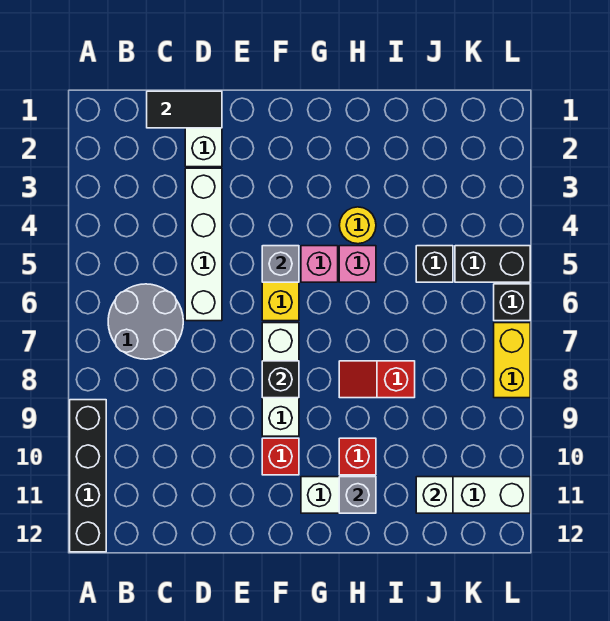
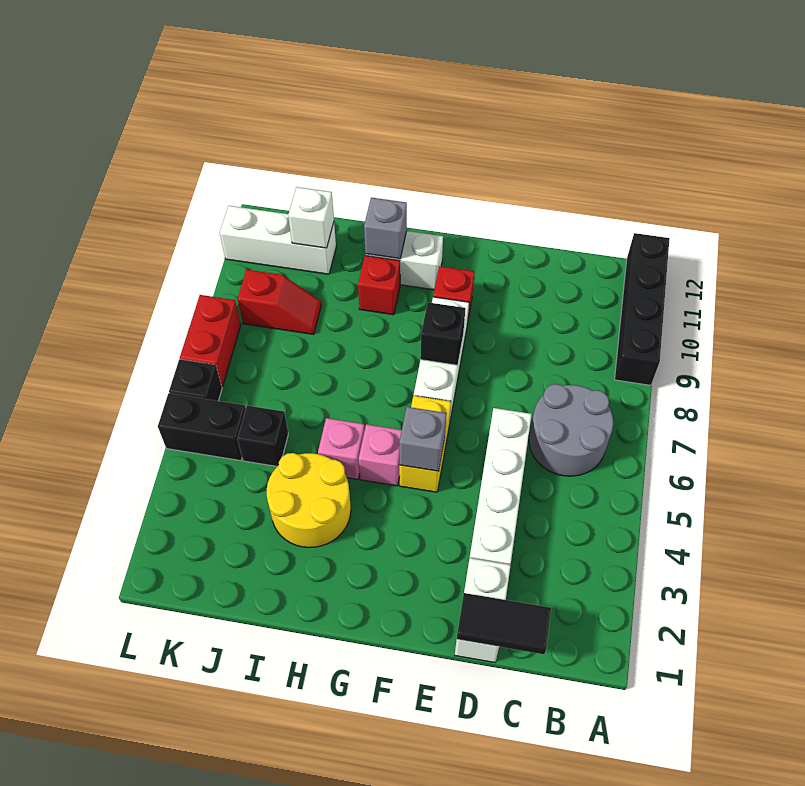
yellow round brick H4 level 1 -> yellow round brick H3:I4 level 1
red slope H8:I8 level 1 top I -> red slope J9:K9 level 1 top K
yellow brick L7:L8 level 1 -> red brick L7:L8 level 1

